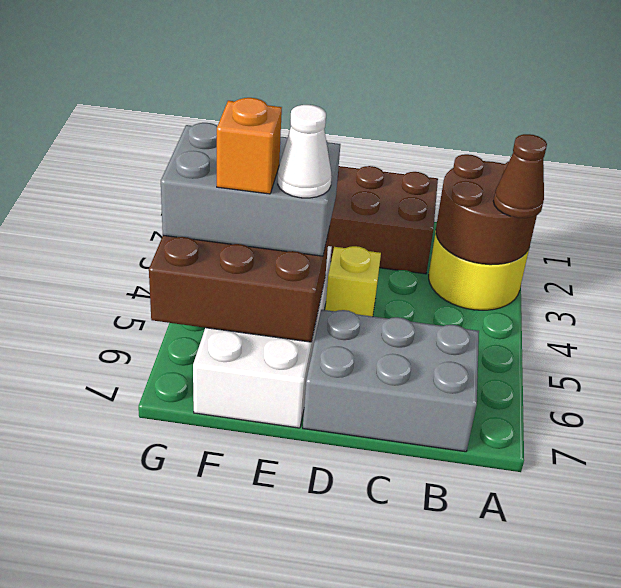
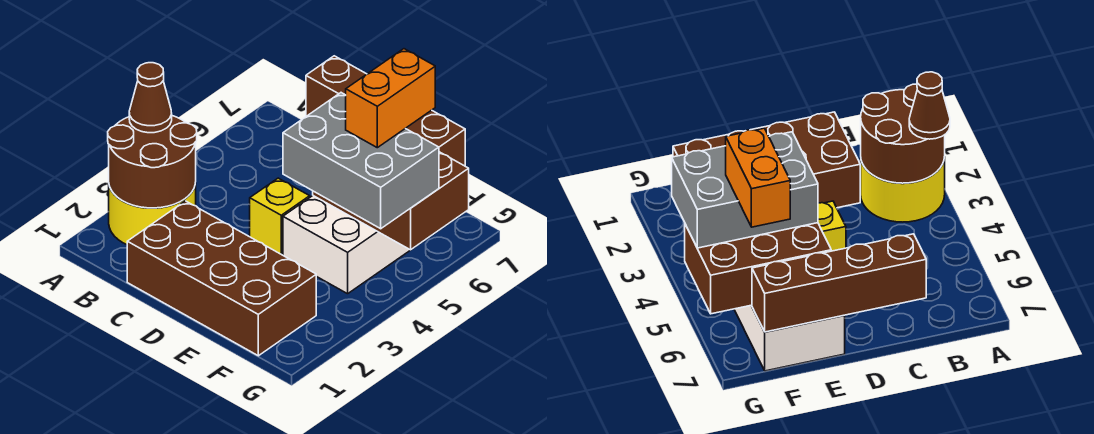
grey brick B6:D7 level 1 -> none
none -> brown brick C7:F7 level 2
white cone E5 level 4 -> none
orange brick F5 level 4 -> orange brick F5:F6 level 4

